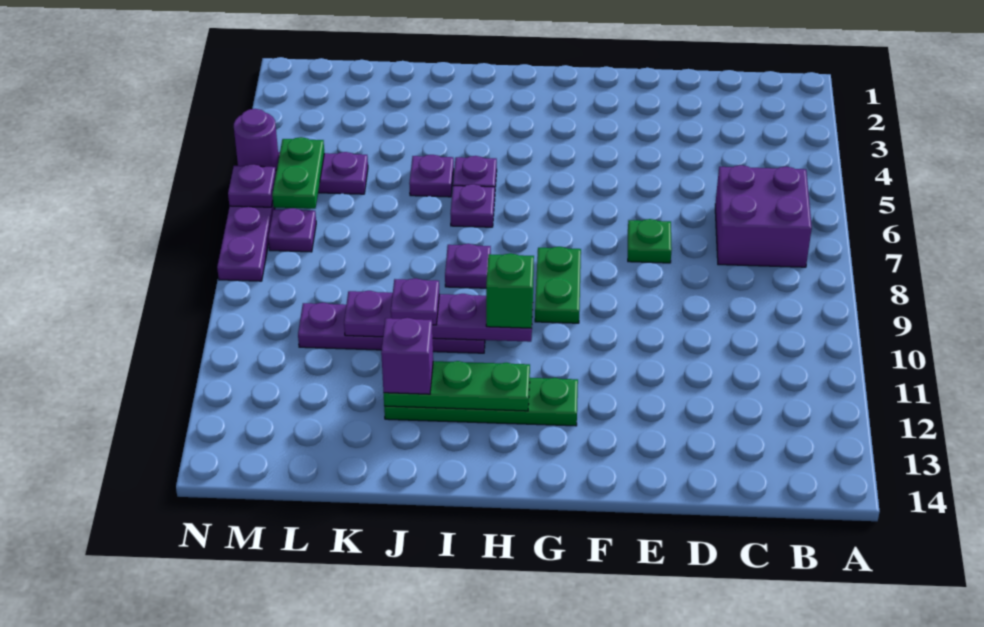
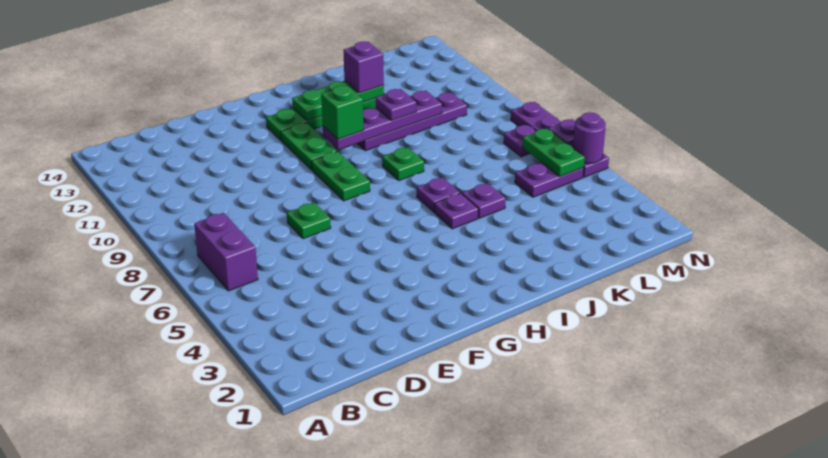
purple brick B6:C7 level 1 -> purple brick B6:B7 level 1
none -> green plate G10:G11 level 1
purple plate I8 level 1 -> green plate I8 level 1

